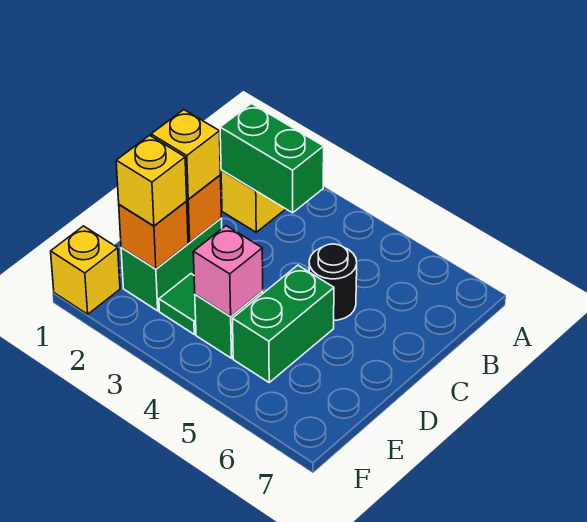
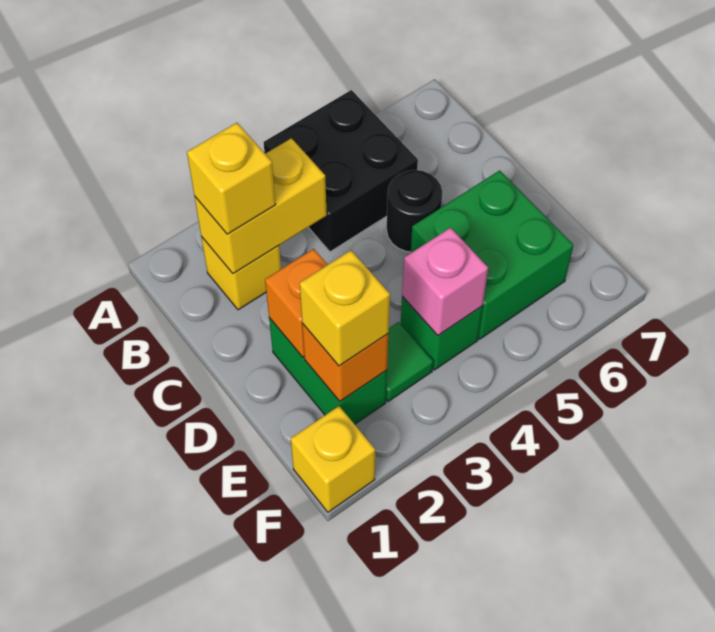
none -> black brick A4:B5 level 1
green brick B2:B3 level 2 -> yellow brick B2:B3 level 2
yellow brick D2 level 3 -> yellow brick B2 level 3
green brick D5:E5 level 1 -> green brick D5:E6 level 1

